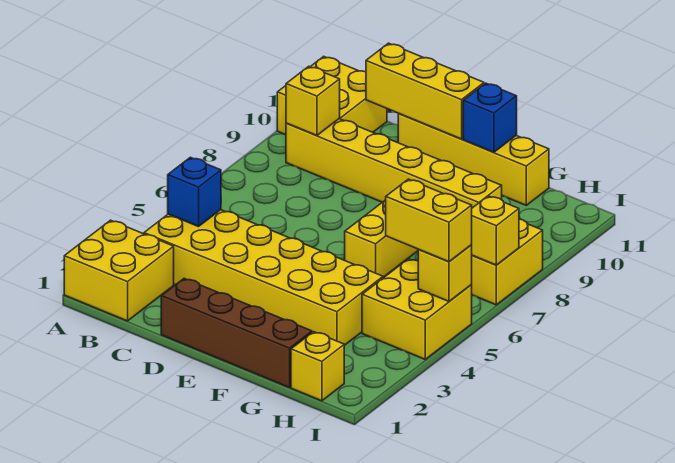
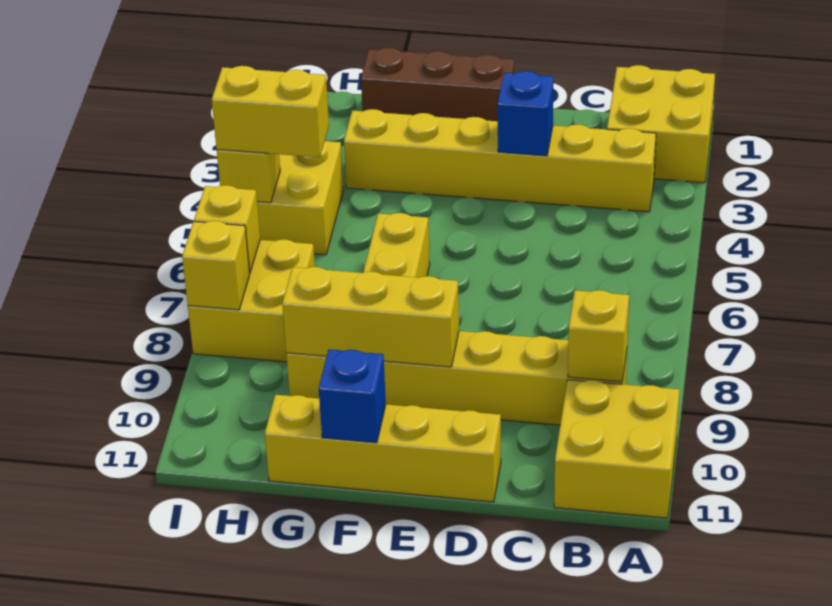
yellow brick B3:G4 level 1 -> yellow brick B3:G3 level 1
blue brick B4 level 2 -> blue brick D3 level 2
yellow brick C11:E11 level 2 -> yellow brick E9:G9 level 2
brown brick D1:G1 level 1 -> brown brick E1:G1 level 1
yellow brick H1 level 1 -> yellow brick I8 level 2

